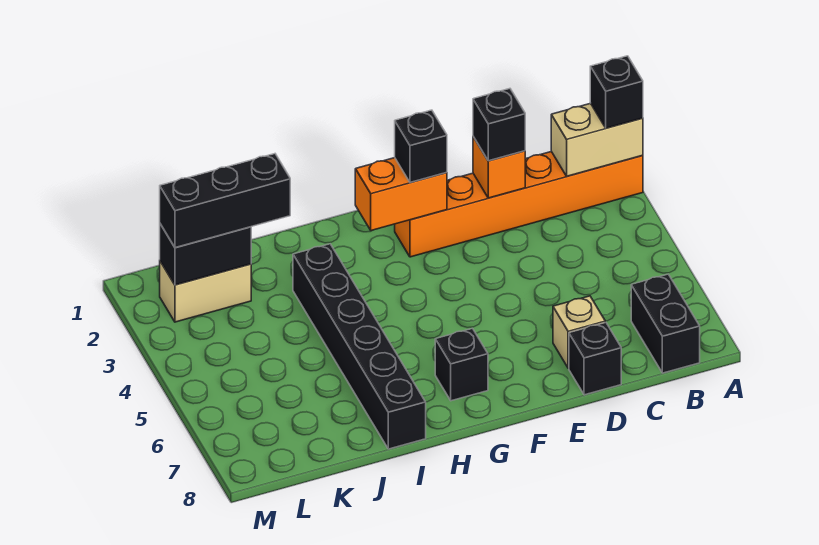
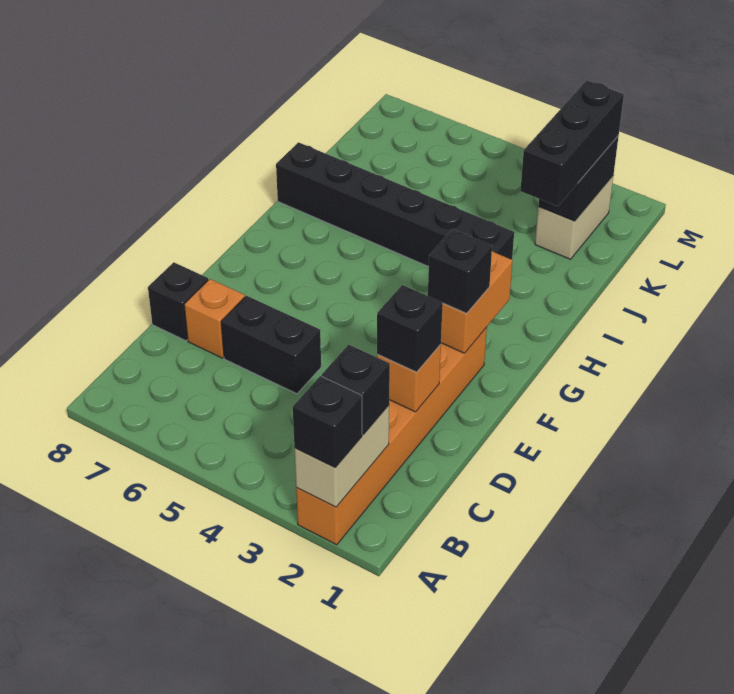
black brick B7:B8 level 1 -> black brick D5:D6 level 1
tan brick D7 level 1 -> orange brick D7 level 1
black brick G7 level 1 -> black brick B2 level 3

